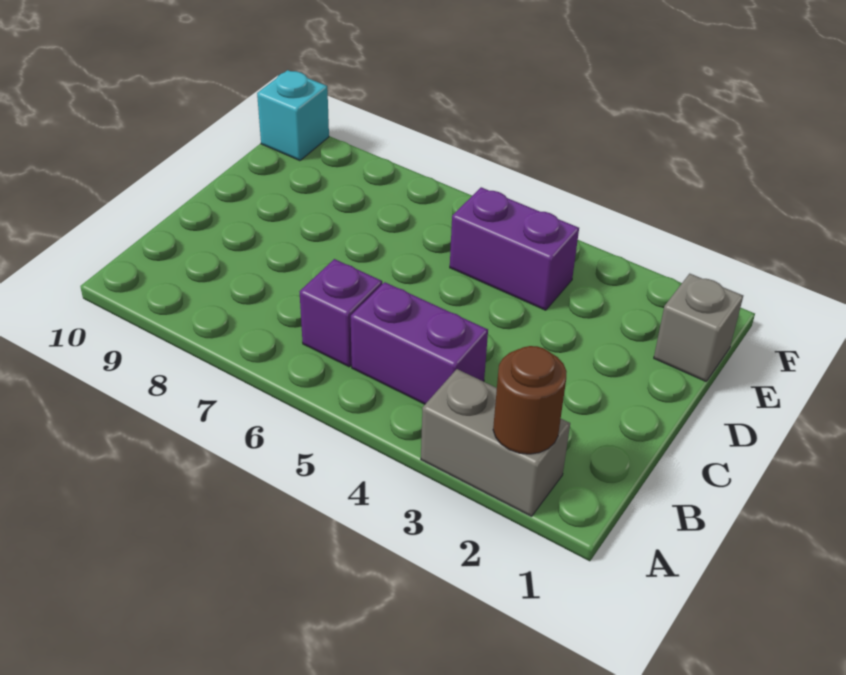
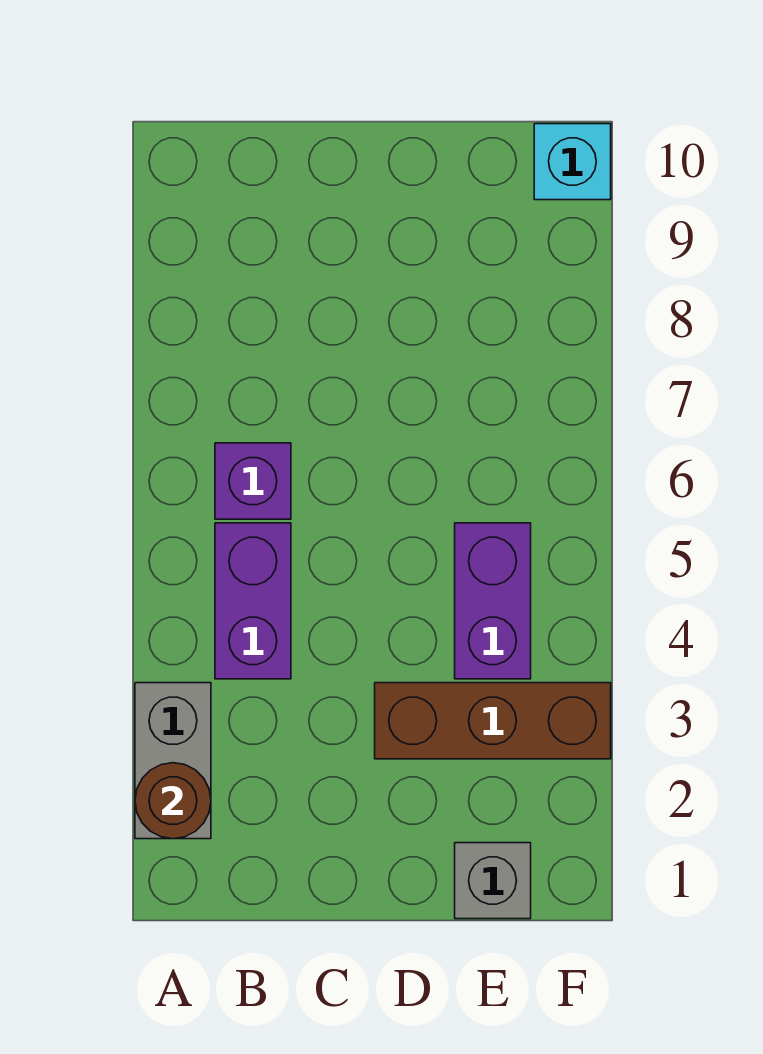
none -> brown brick D3:F3 level 1

